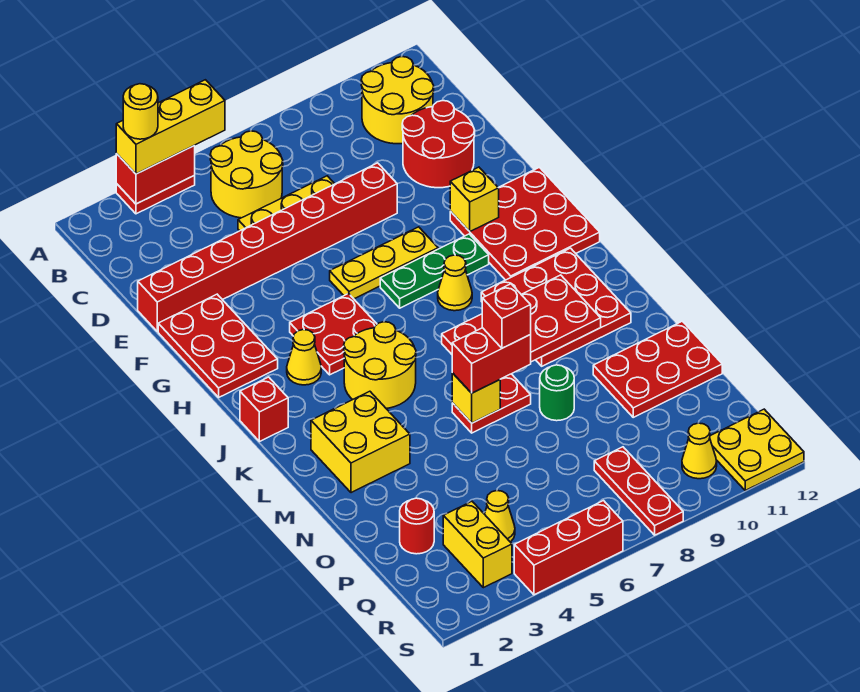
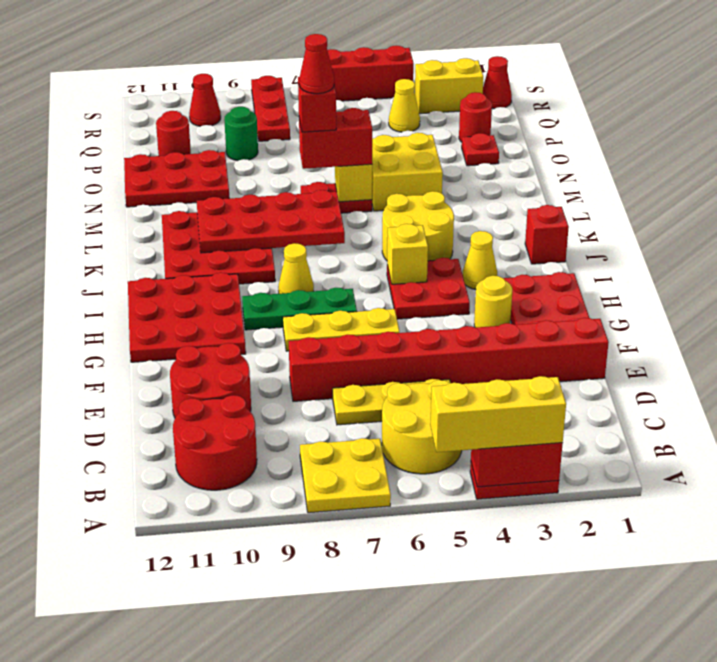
yellow round brick A3 level 4 -> yellow round brick G3 level 1
yellow round brick B10:C11 level 1 -> red round brick B10:C11 level 1
yellow brick G10 level 2 -> yellow brick I5 level 2
yellow brick L2:M3 level 1 -> yellow brick M4:N5 level 1
none -> red cone M7 level 5
green round brick N8 level 1 -> green round brick P9 level 1
none -> red plate O2 level 1
none -> red round brick P11 level 1
yellow brick Q3:R3 level 1 -> yellow brick R2:R3 level 1
none -> red cone R1 level 1
yellow cone R10 level 1 -> red cone R10 level 1
yellow plate R11:S12 level 1 -> yellow plate A7:B8 level 1

